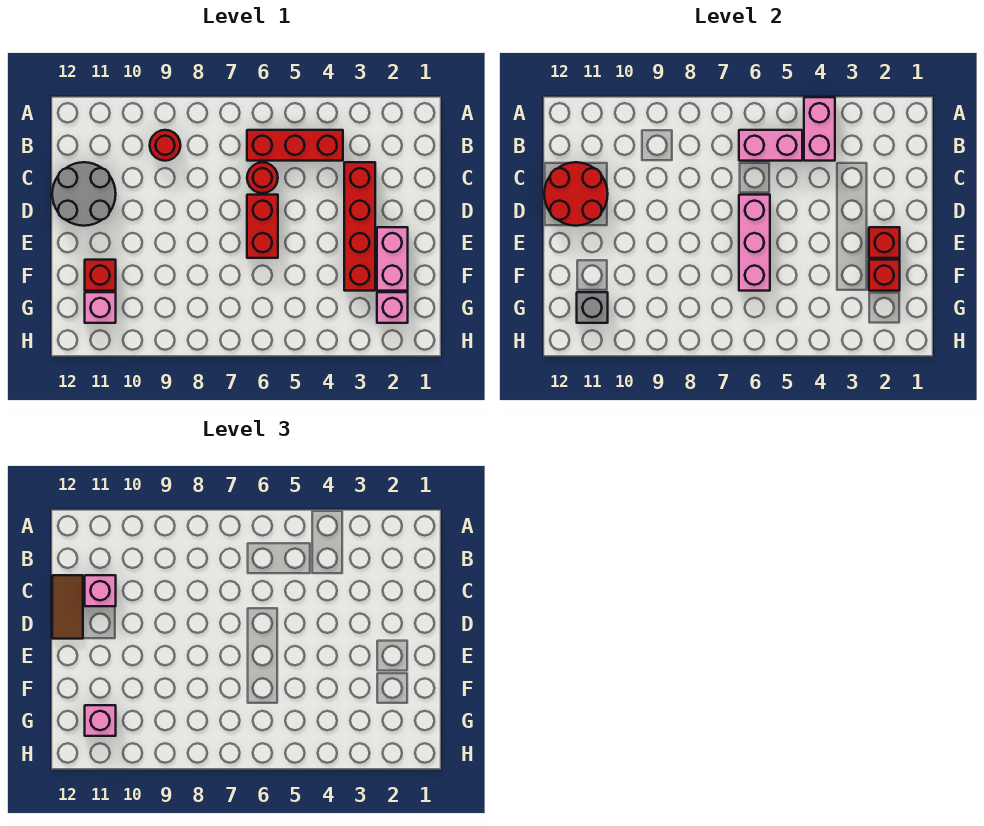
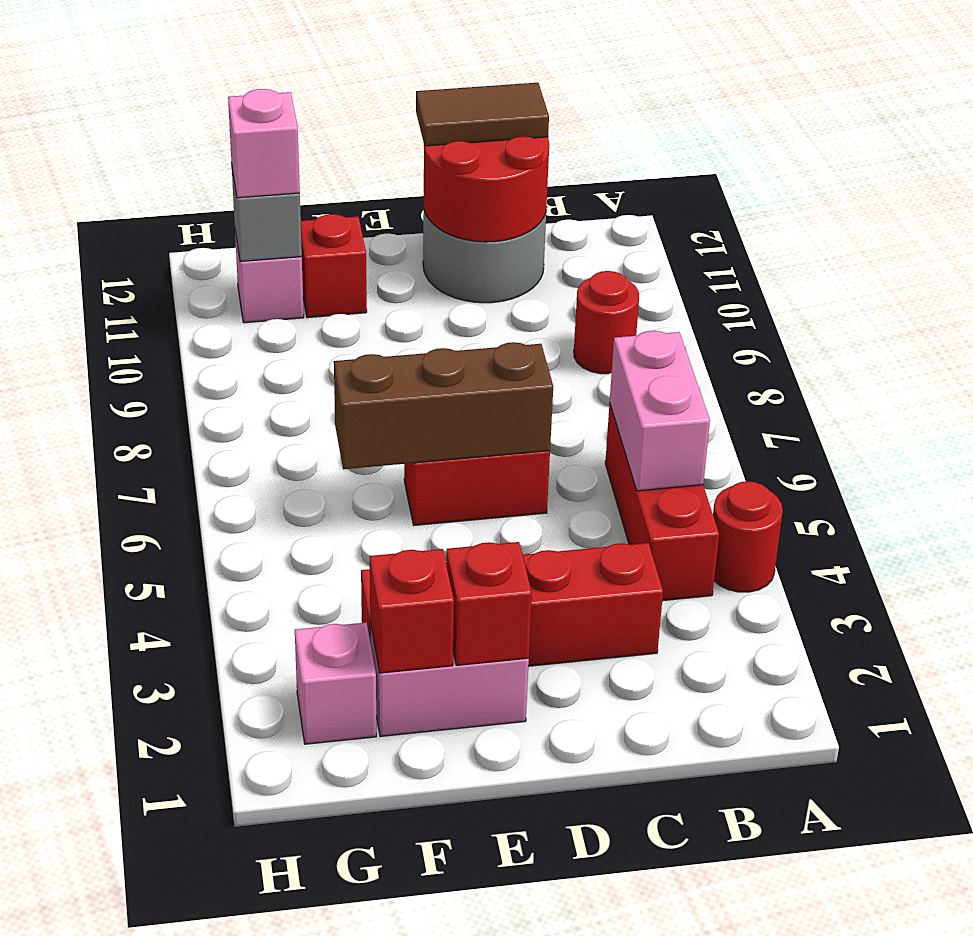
pink brick A4:B4 level 2 -> none
red round brick C6 level 1 -> red round brick A4 level 1
pink brick C11 level 3 -> none
pink brick D6:F6 level 2 -> brown brick D6:F6 level 2

